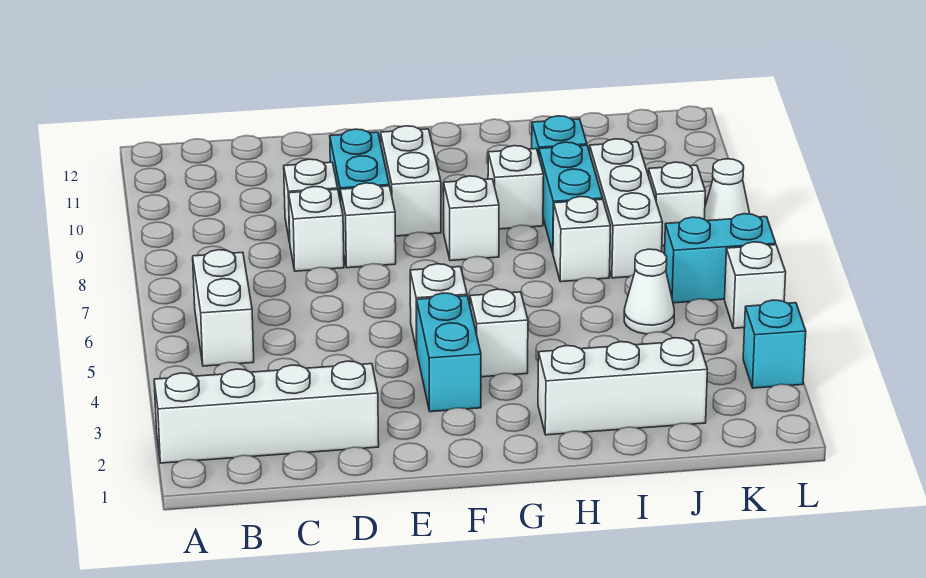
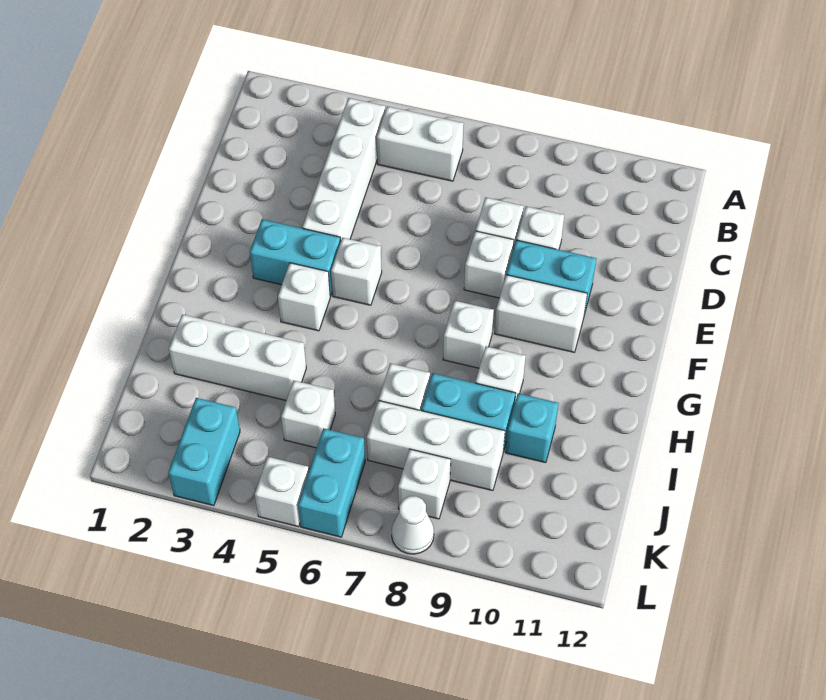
white brick A2:D2 level 1 -> white brick B4:E4 level 1
white brick H2:J2 level 1 -> white brick I2:I4 level 1
white cone J5 level 1 -> white brick J5 level 1
cyan brick L3 level 1 -> cyan brick K3:L3 level 1

